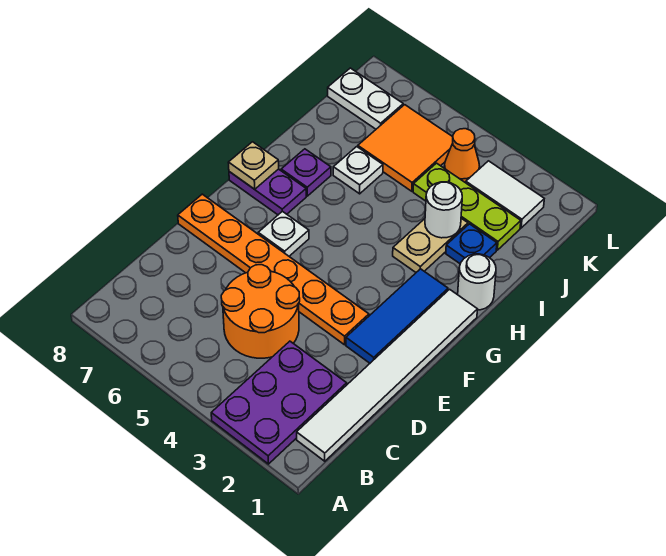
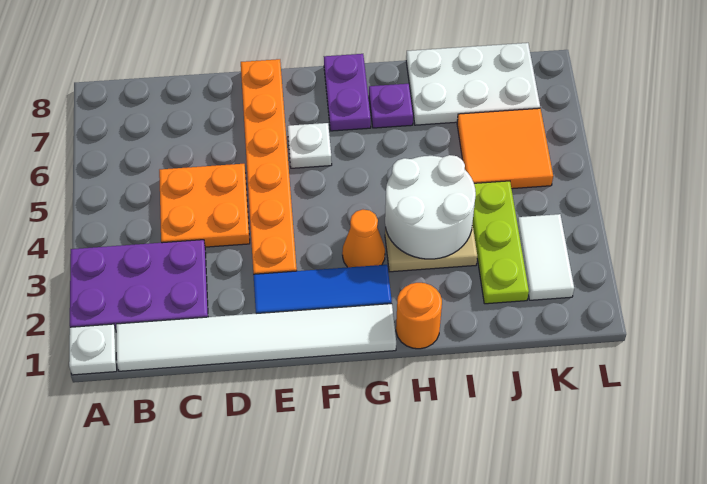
orange round brick C4:D5 level 1 -> orange plate C4:D5 level 1
tan plate G8 level 2 -> none
white round brick H1 level 1 -> orange round brick H1 level 1
blue plate I2 level 1 -> none
white round brick I3 level 2 -> white round brick H3:I4 level 2
white plate I6 level 1 -> white plate A1 level 1
orange cone K4 level 1 -> orange cone G3 level 1
white plate K7:K8 level 1 -> white plate I7:K8 level 1

